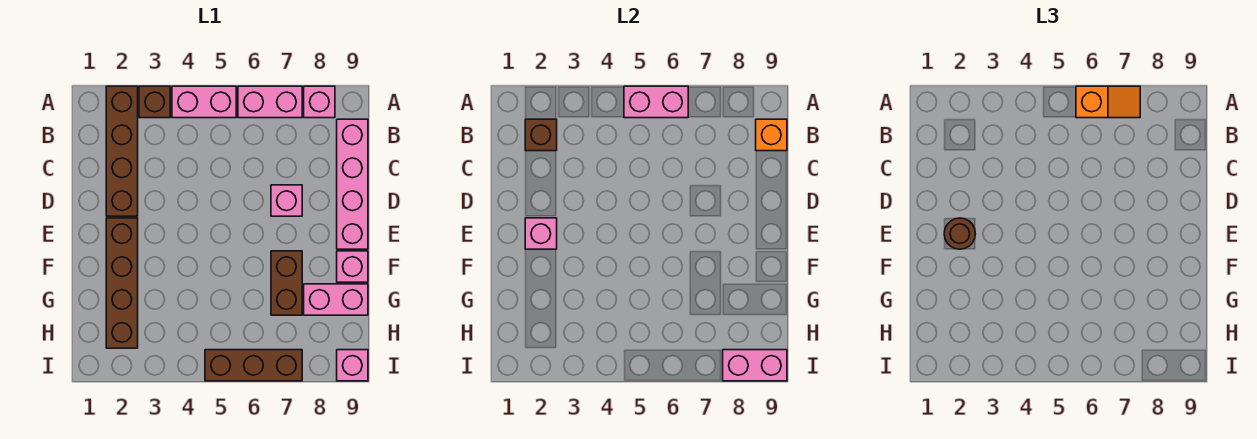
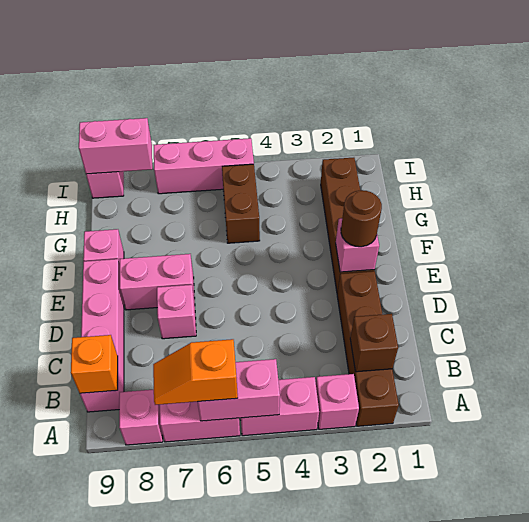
brown brick A3 level 1 -> pink brick A3 level 1
brown brick F7:G7 level 1 -> brown brick G5:H5 level 1
pink brick G8:G9 level 1 -> pink brick E7:E8 level 1
brown brick I5:I7 level 1 -> pink brick I5:I7 level 1

